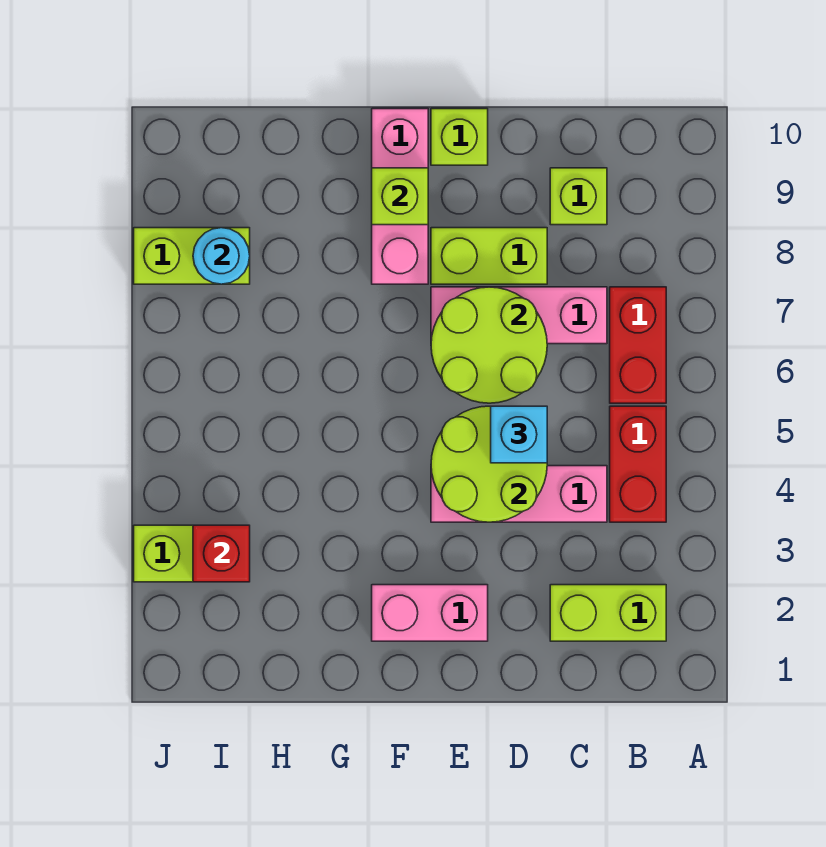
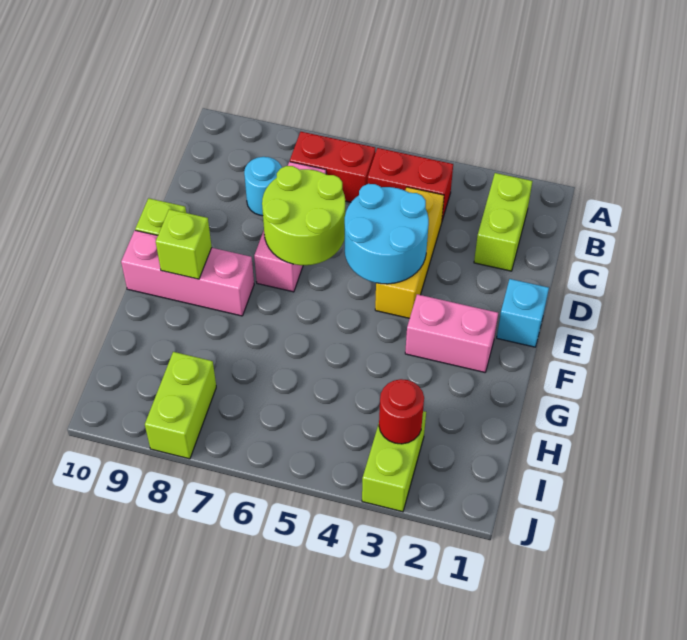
pink brick C4:E4 level 1 -> yellow brick C4:E4 level 1
lime brick C9 level 1 -> none
lime round brick D4:E5 level 2 -> cyan round brick D4:E5 level 2
cyan brick D5 level 3 -> cyan brick E1 level 1
lime brick D8:E8 level 1 -> none
pink brick E2:F2 level 1 -> pink brick F2:F3 level 1
red brick I3 level 2 -> red round brick I3 level 2
cyan round brick I8 level 2 -> cyan round brick C8 level 1

